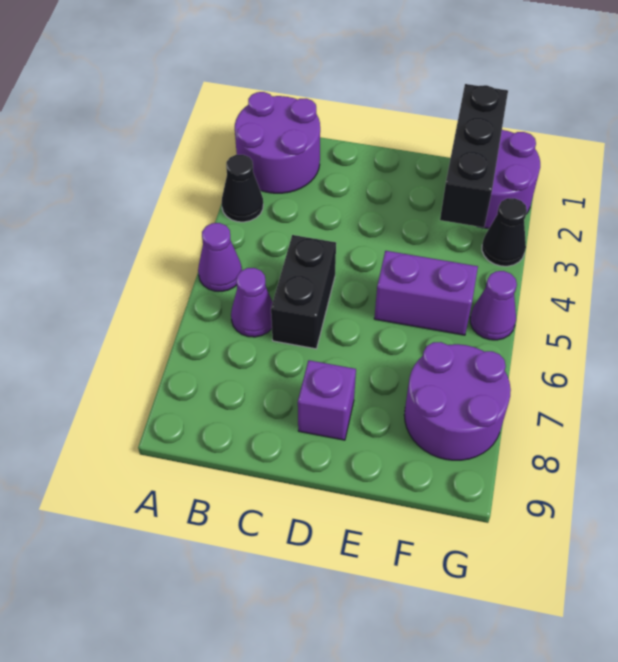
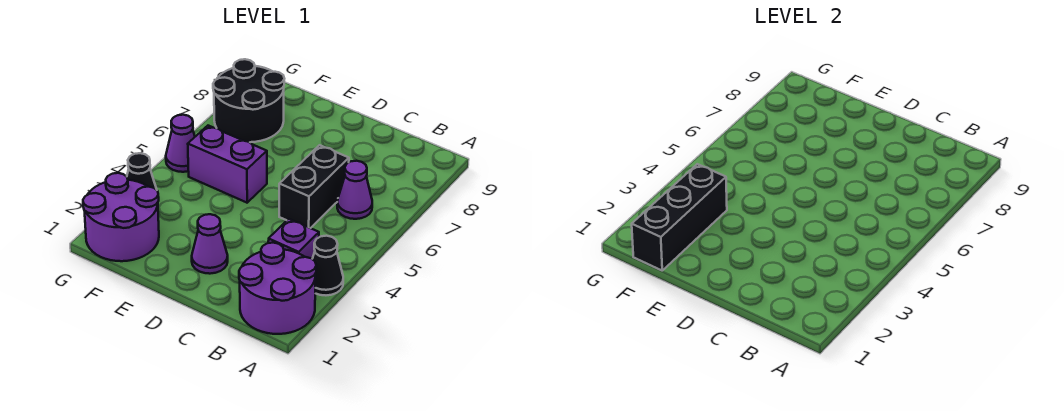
purple cone A5 level 1 -> purple cone D2 level 1
purple brick D8 level 1 -> purple brick B3 level 1
purple round brick F7:G8 level 1 -> black round brick F7:G8 level 1

